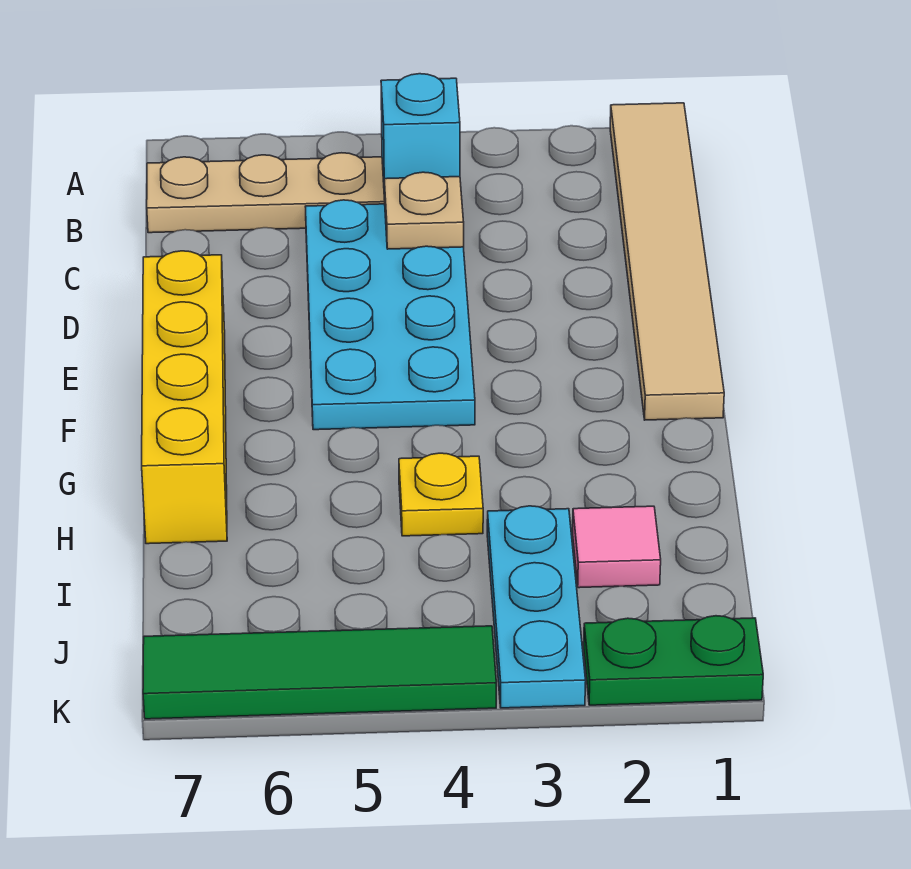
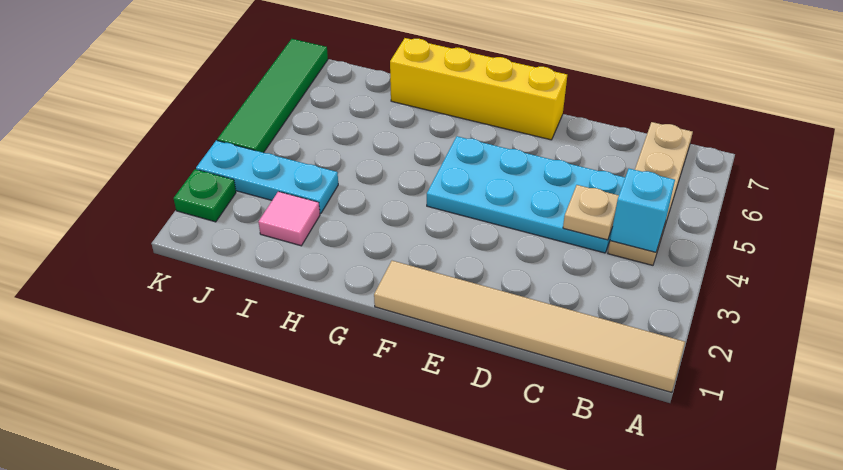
yellow plate H4 level 1 -> none
green plate K1:K2 level 1 -> green plate K2 level 1

